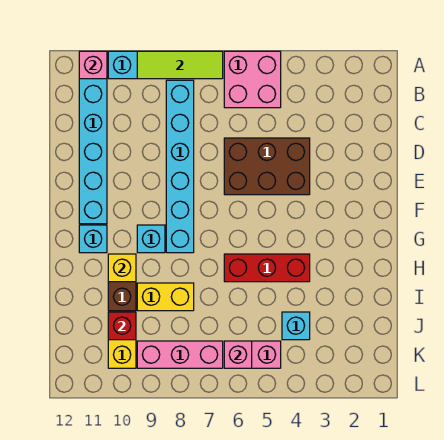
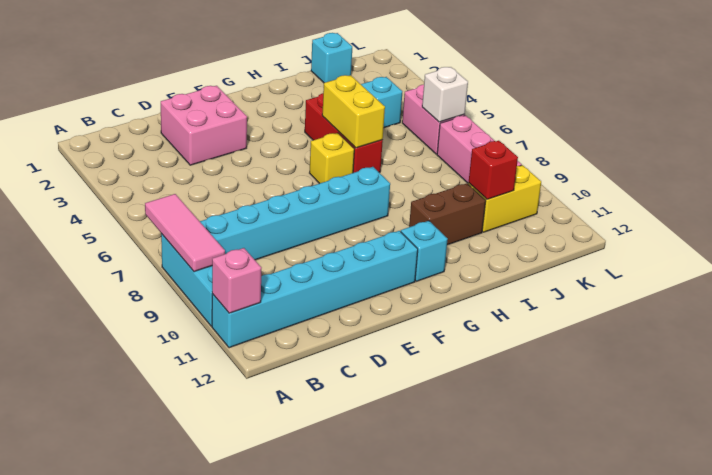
pink brick A5:B6 level 1 -> pink brick D2:E3 level 1
lime tile A7:A9 level 2 -> pink tile A7:A9 level 2
brown brick D4:E6 level 1 -> none
cyan brick G9 level 1 -> cyan brick J1 level 1
yellow brick H10 level 2 -> yellow brick G6 level 1
yellow brick I8:I9 level 1 -> yellow brick H5:H6 level 2
pink brick K6 level 2 -> white brick K6 level 2

